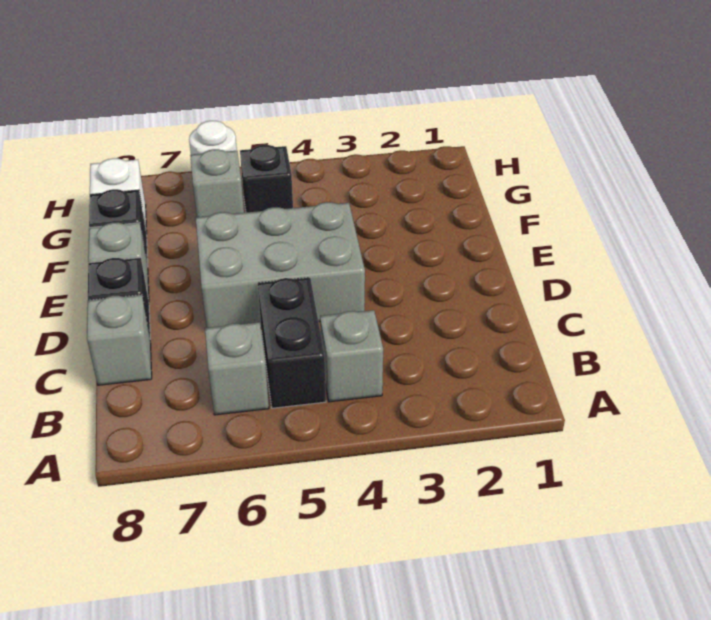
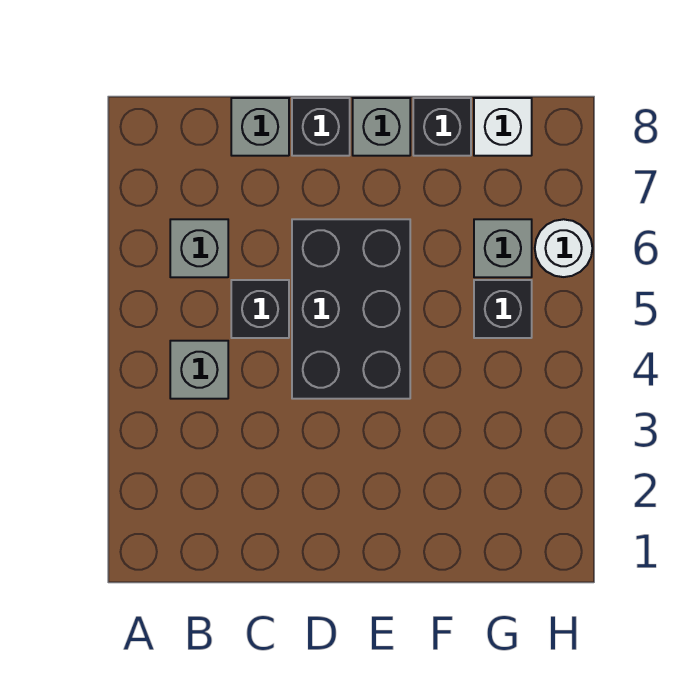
black brick B5:C5 level 1 -> black brick C5 level 1
grey brick D4:E6 level 1 -> black brick D4:E6 level 1

